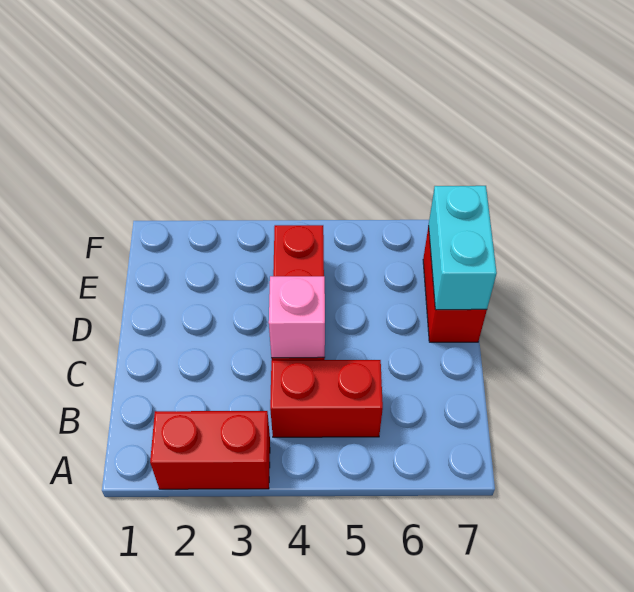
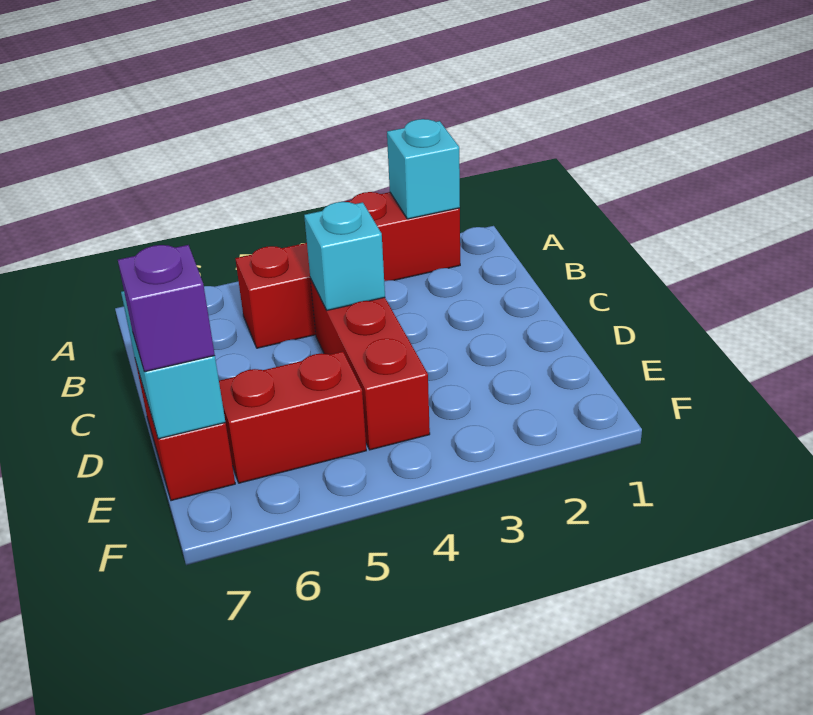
none -> cyan brick A2 level 2
pink brick C4 level 2 -> cyan brick C4 level 2
none -> red brick E5:E6 level 1
none -> purple brick E7 level 3

